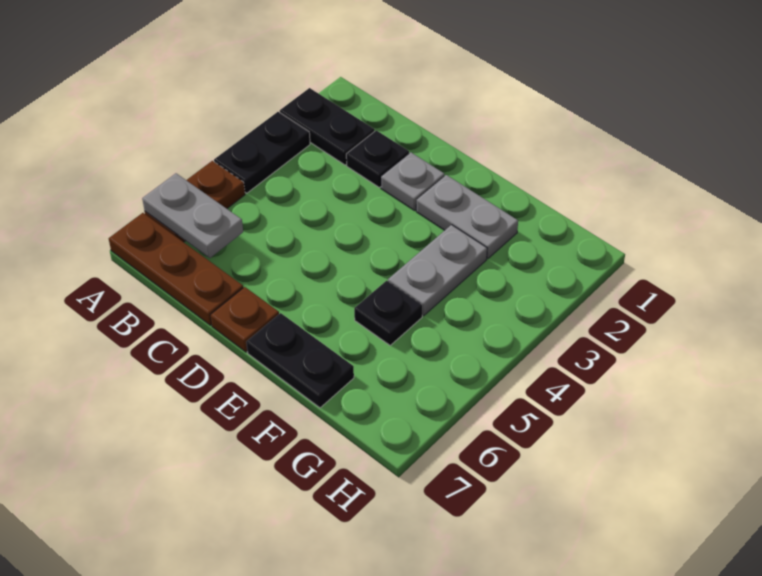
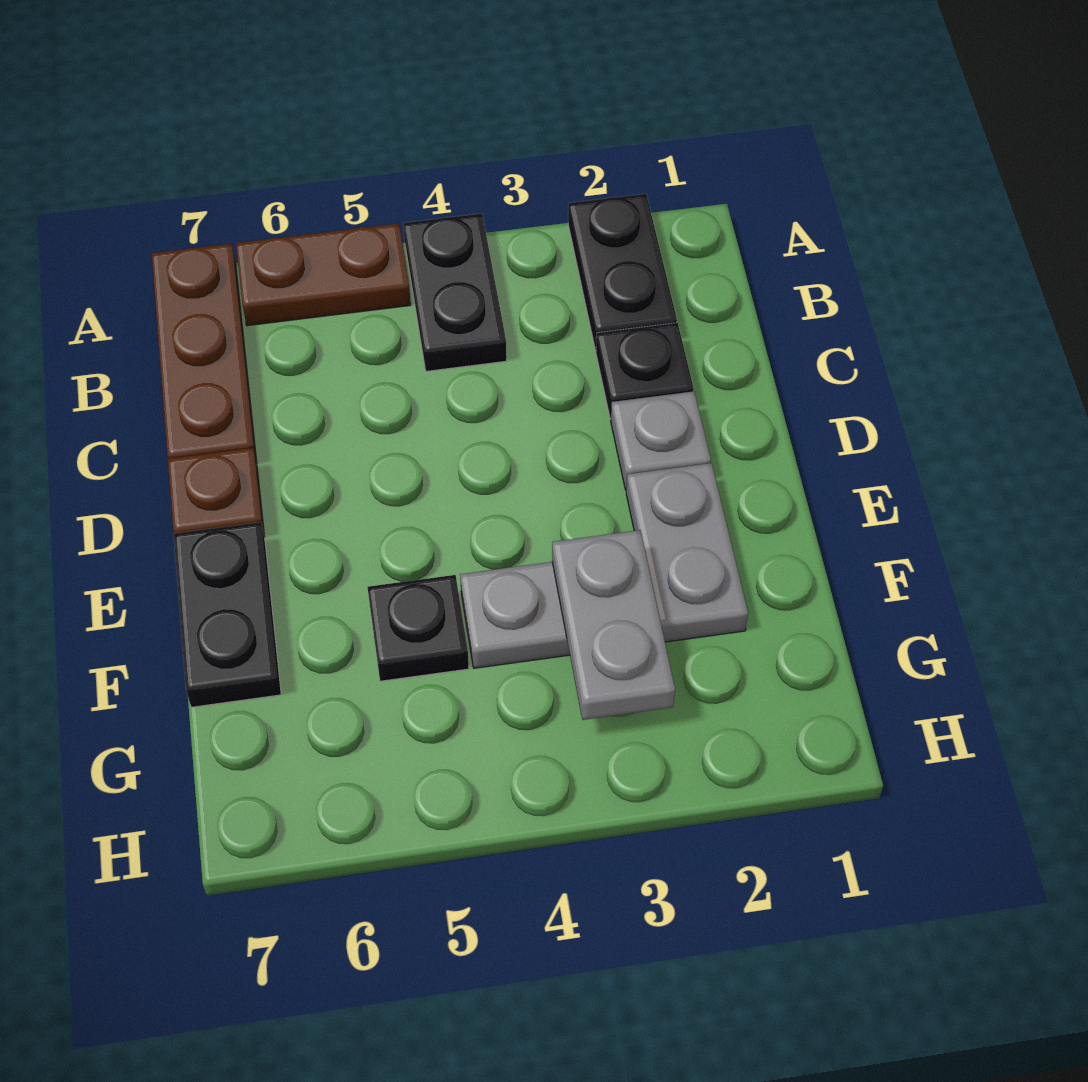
black plate A3:A4 level 1 -> black plate A4:B4 level 1
grey plate A6:B6 level 2 -> grey plate F3:G3 level 2

